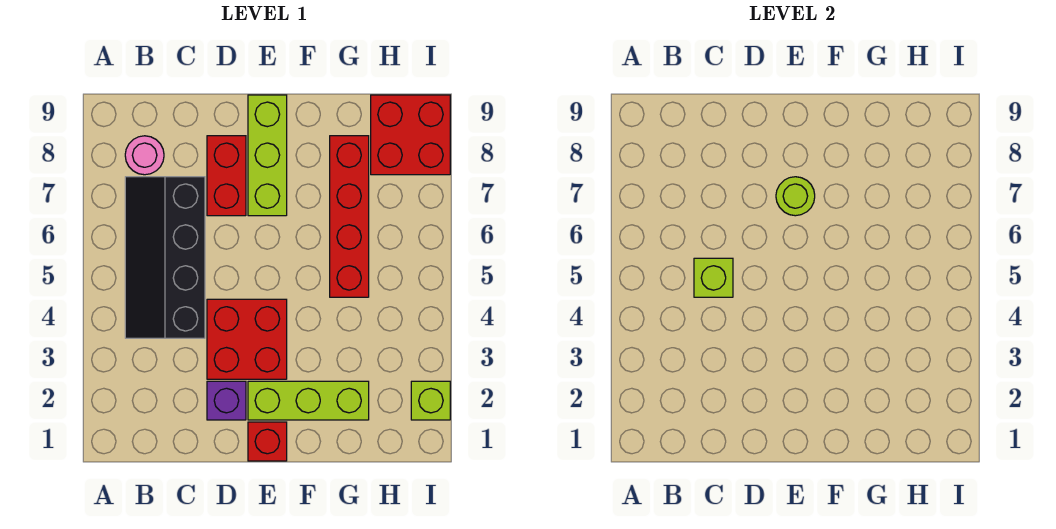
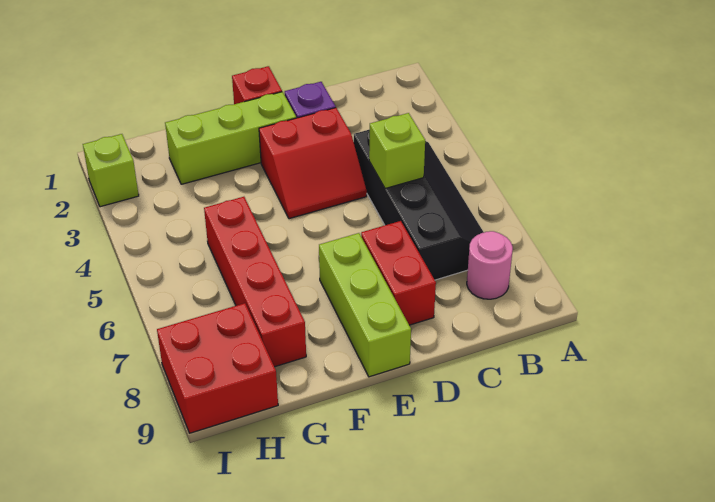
red brick D3:E4 level 1 -> red slope D3:E4 level 1 top 3
lime round brick E7 level 2 -> none

